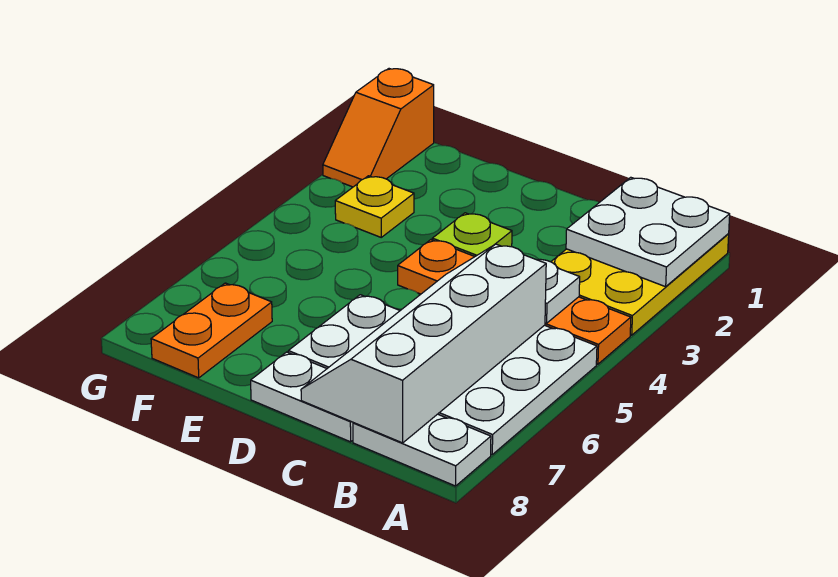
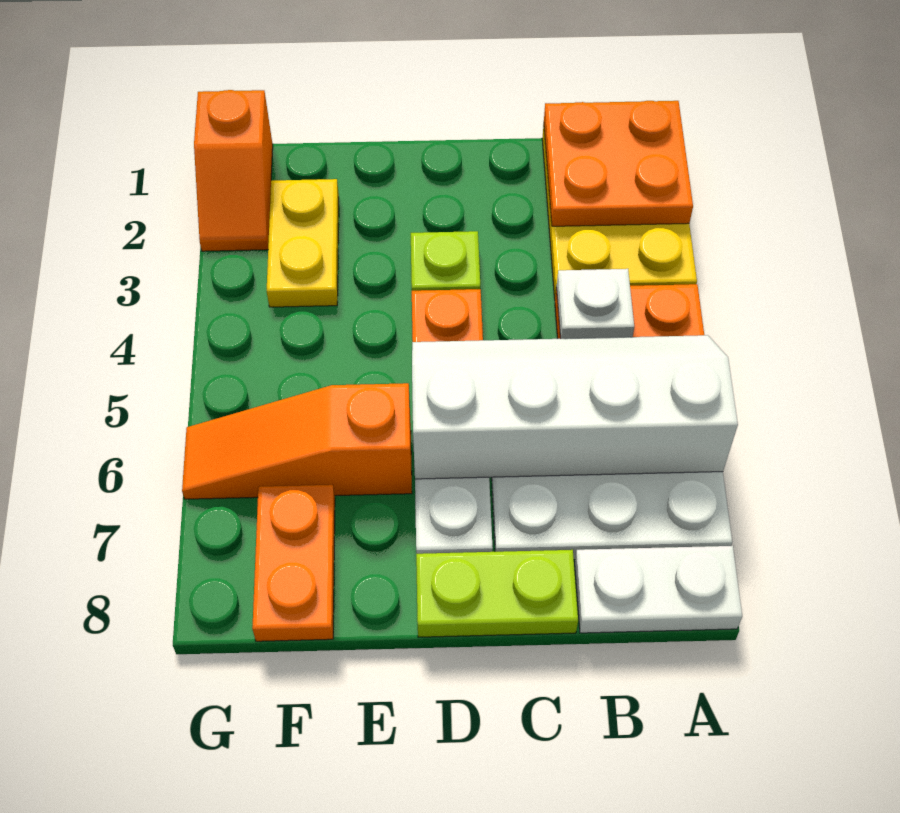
white plate A1:B2 level 2 -> orange plate A1:B2 level 2
white slope B5:C8 level 2 top B -> white slope A5:D6 level 2 top 6
white plate C8:D8 level 1 -> lime plate C8:D8 level 1
none -> orange slope E6:G6 level 1 top E
yellow plate F3 level 1 -> yellow plate F2:F3 level 1

